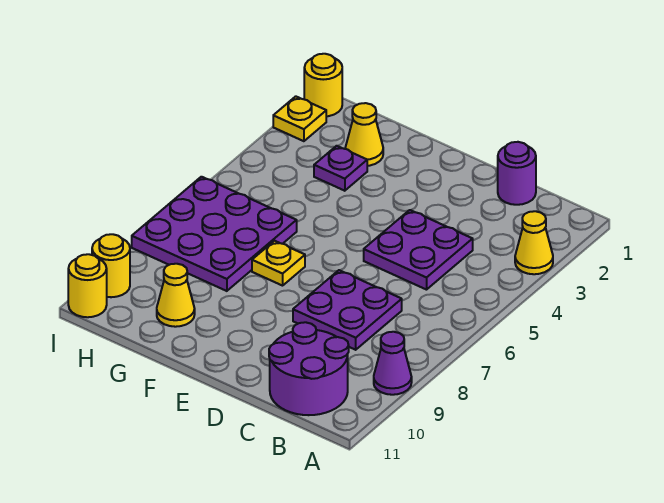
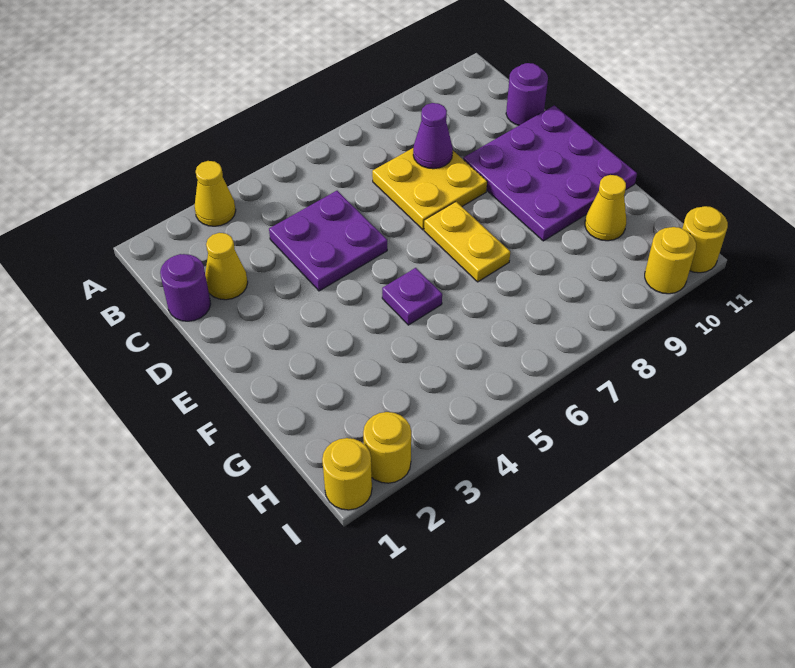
purple cone A9 level 1 -> purple cone C8 level 2
purple round brick B10:C11 level 1 -> purple round brick C11 level 1
purple plate C7:D8 level 1 -> yellow plate C7:D8 level 1
yellow plate F7 level 1 -> yellow plate E7:F7 level 1
yellow cone G2 level 1 -> yellow cone C2 level 1
purple plate G3 level 1 -> purple plate F5 level 1
purple plate G6:I8 level 1 -> purple plate D9:F11 level 1
yellow plate I2 level 1 -> yellow round brick I2 level 1

